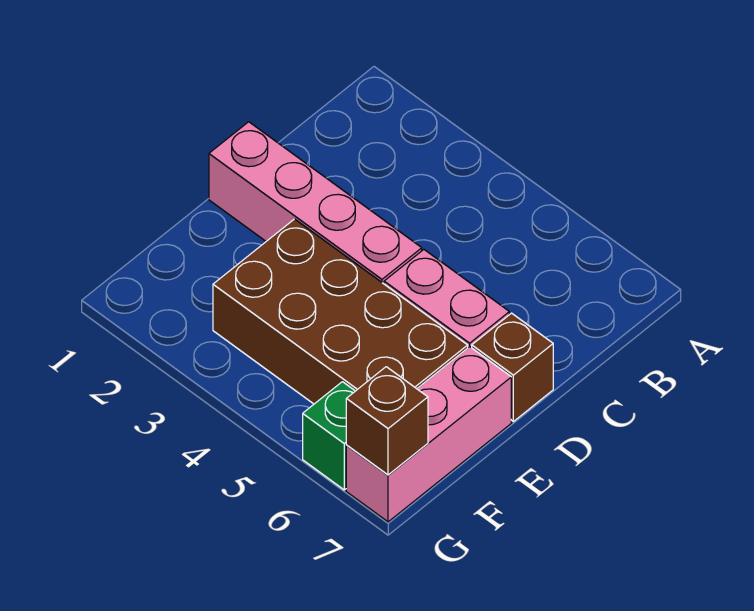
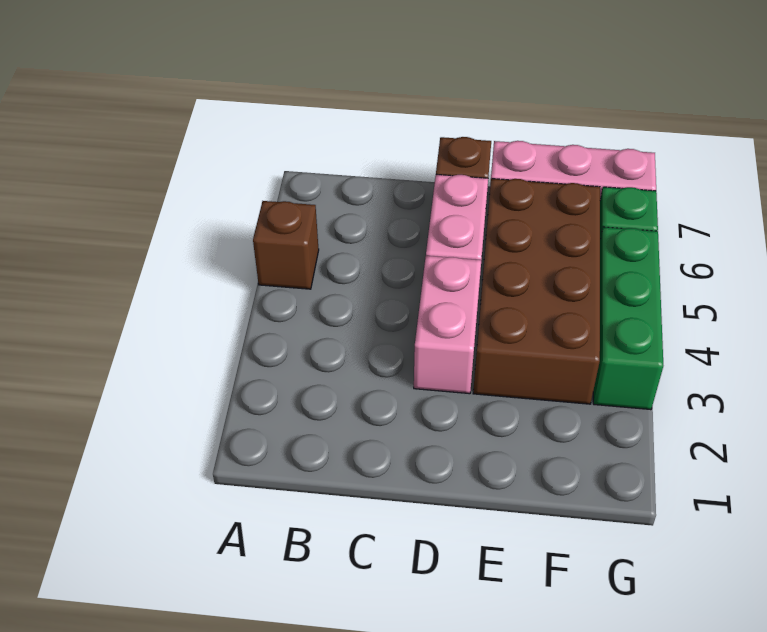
pink brick D1:D4 level 1 -> pink brick D3:D4 level 1
none -> green brick G3:G5 level 1
brown brick G7 level 2 -> brown brick A5 level 1

